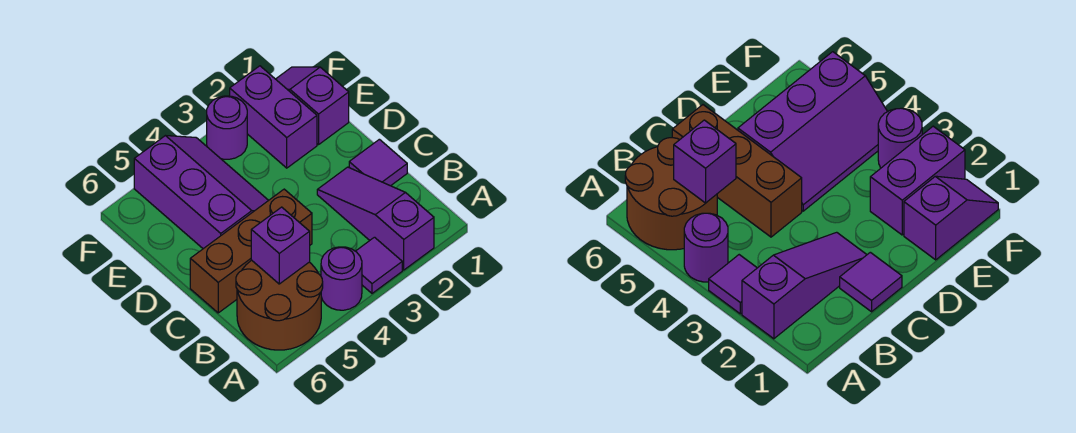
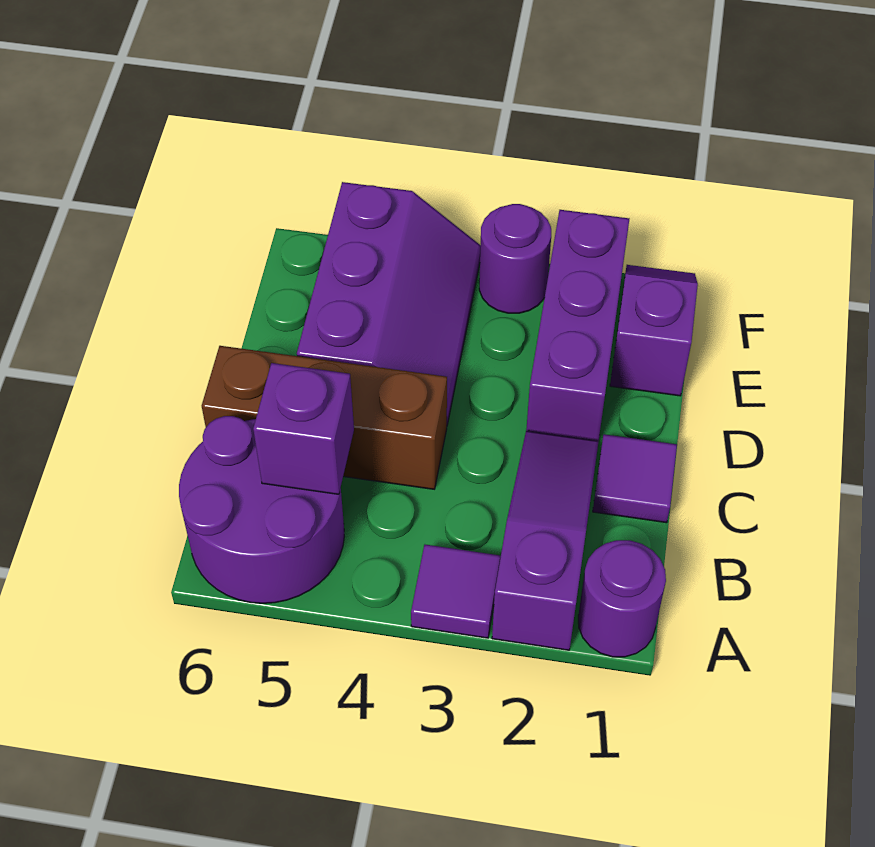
purple round brick A4 level 1 -> purple round brick A1 level 1
brown round brick A5:B6 level 1 -> purple round brick A5:B6 level 1
purple brick E2:F2 level 1 -> purple brick D2:F2 level 1

